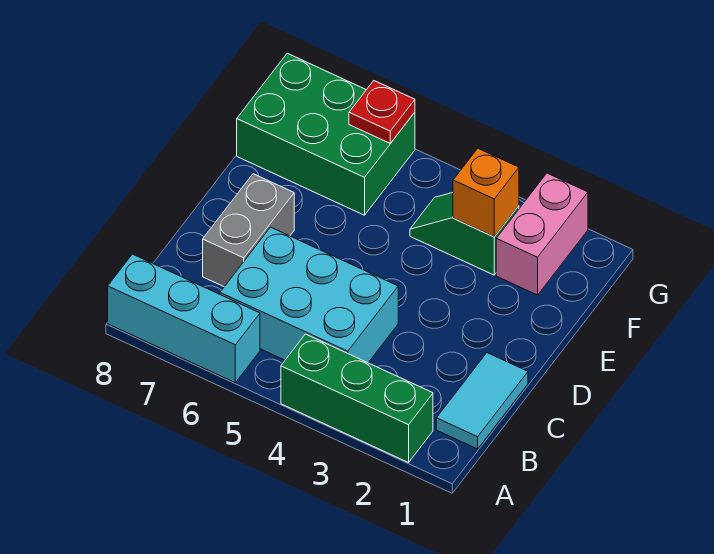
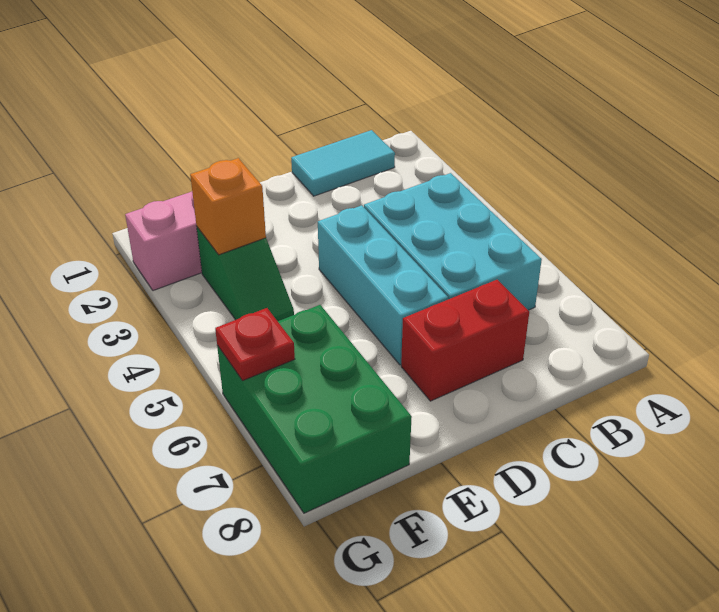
green brick A2:A4 level 1 -> none
cyan brick A6:A8 level 1 -> cyan brick D4:D6 level 1
grey brick C7:D7 level 1 -> red brick C7:D7 level 1

